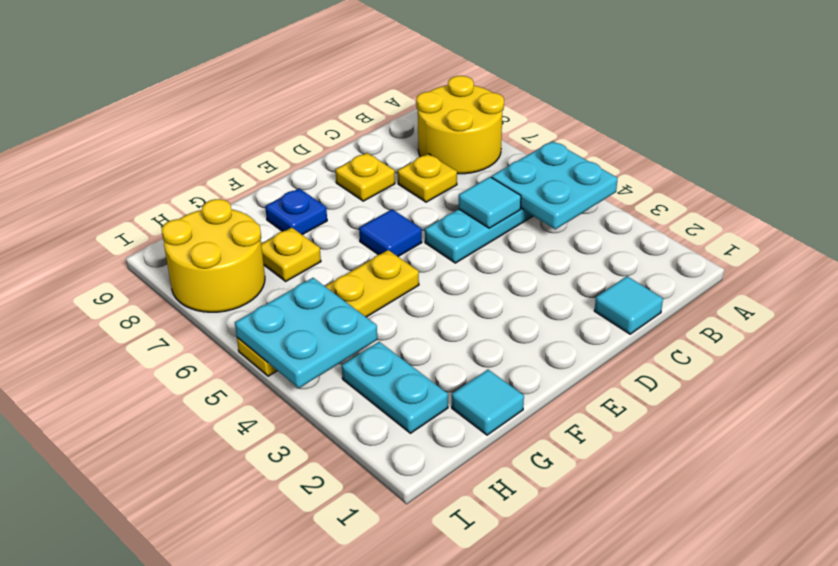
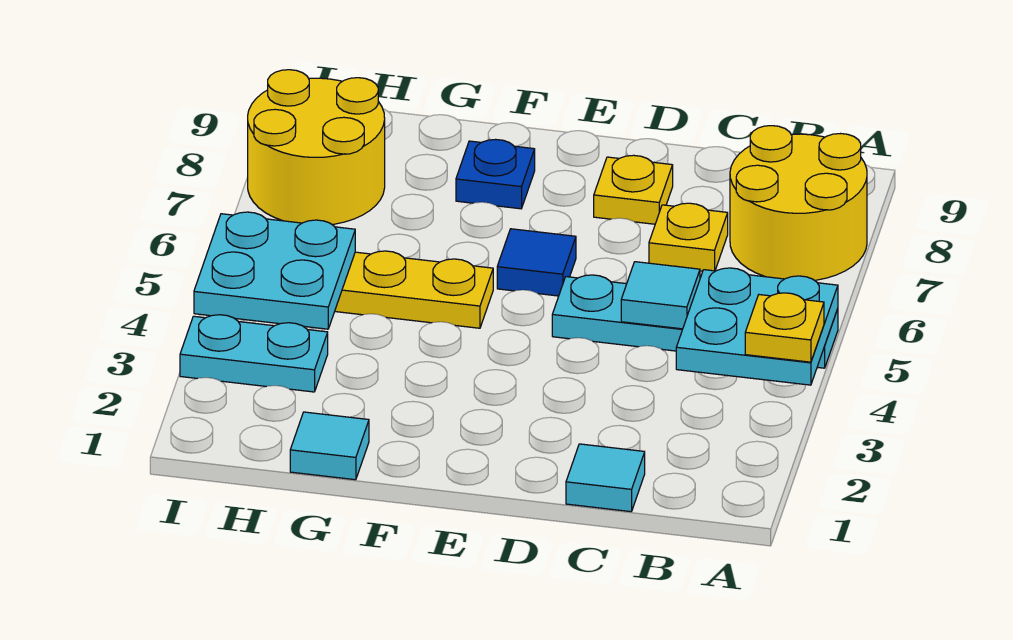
yellow plate G7 level 1 -> yellow plate A4 level 3
cyan plate H2:H3 level 1 -> cyan plate H3:I3 level 1

